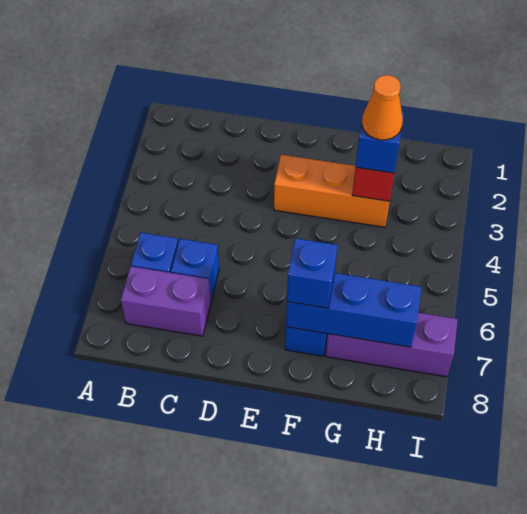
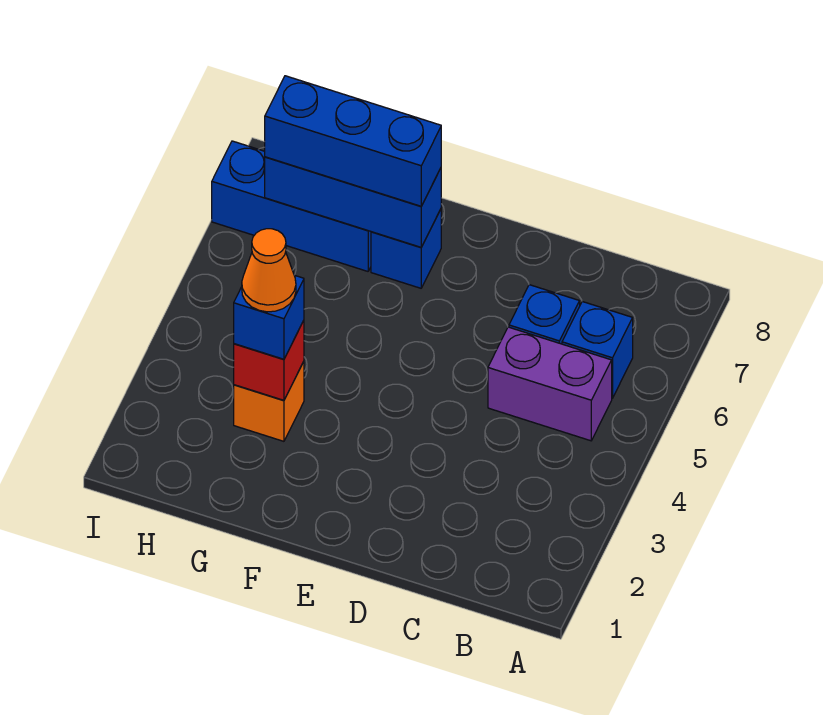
purple brick B7:C7 level 1 -> purple brick B5:C5 level 1
orange brick E3:G3 level 1 -> orange brick G3 level 1
blue brick F7 level 3 -> blue brick F7:H7 level 3
purple brick G7:I7 level 1 -> blue brick G7:I7 level 1

